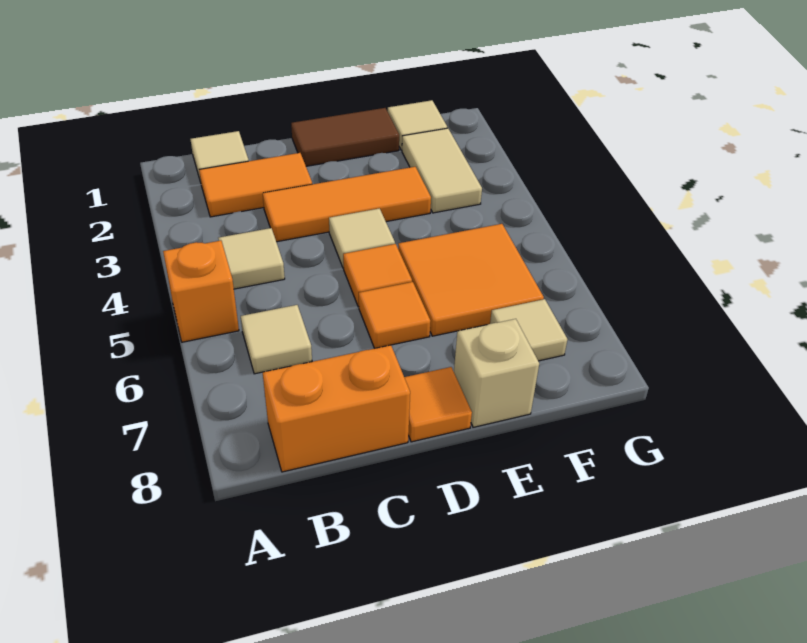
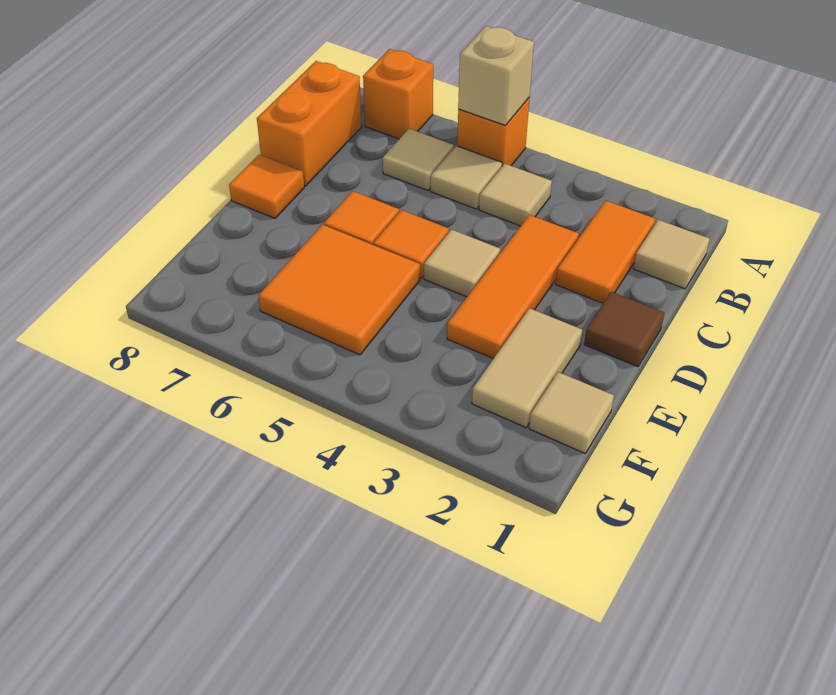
none -> orange brick A7 level 1
brown tile D1:E1 level 1 -> brown tile D1 level 1
tan brick E8 level 1 -> tan brick A5 level 2
tan tile F2:F3 level 1 -> tan tile E2:F2 level 1
tan tile F7 level 1 -> tan tile B5 level 1

